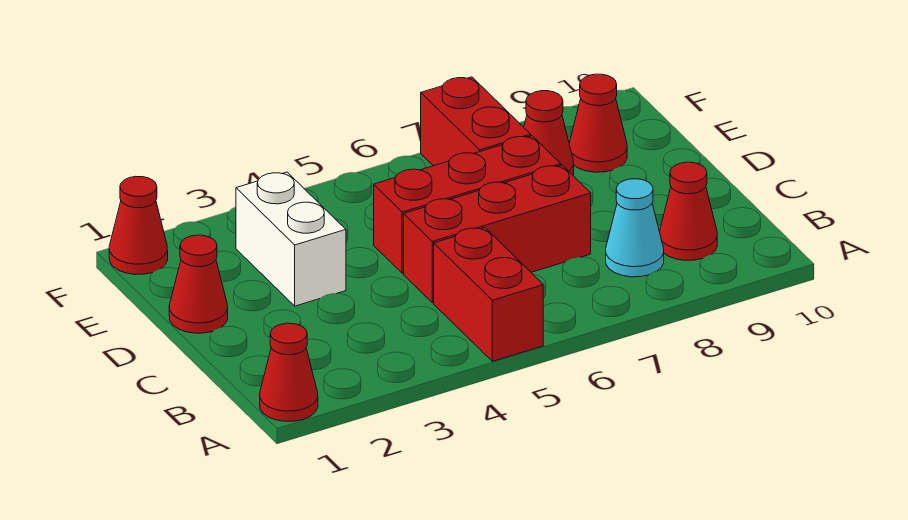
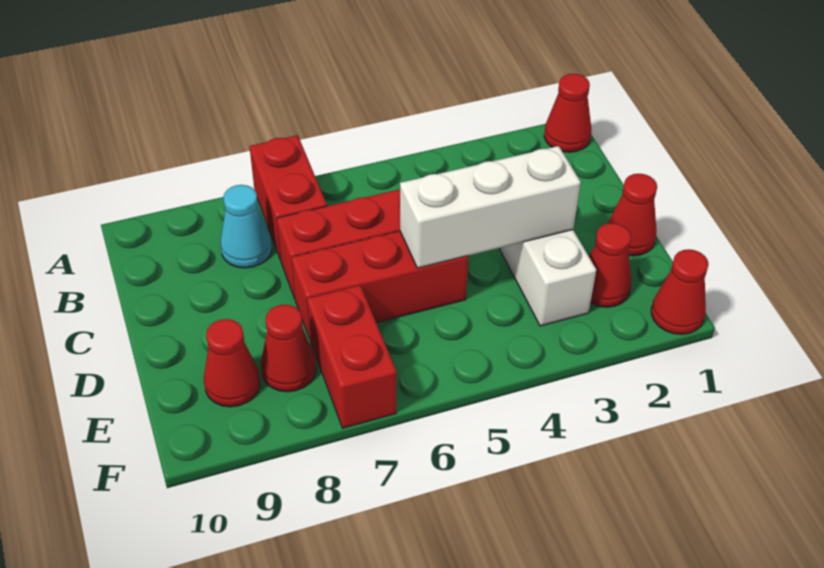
red brick A5:B5 level 1 -> red brick A7:B7 level 1
red cone B9 level 1 -> red cone E2 level 1
none -> white brick D3:D5 level 2

